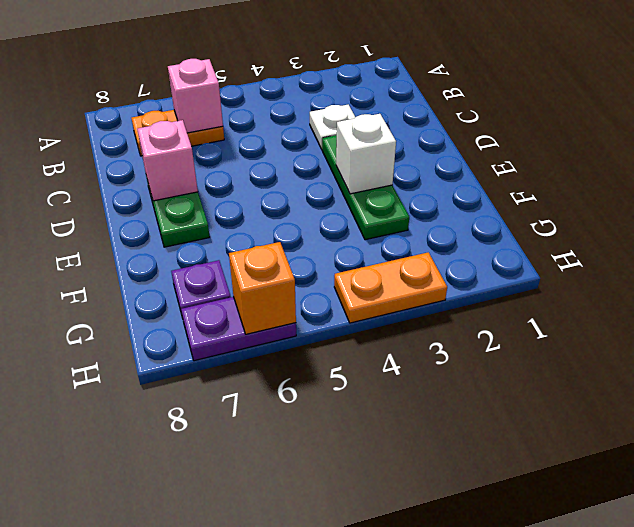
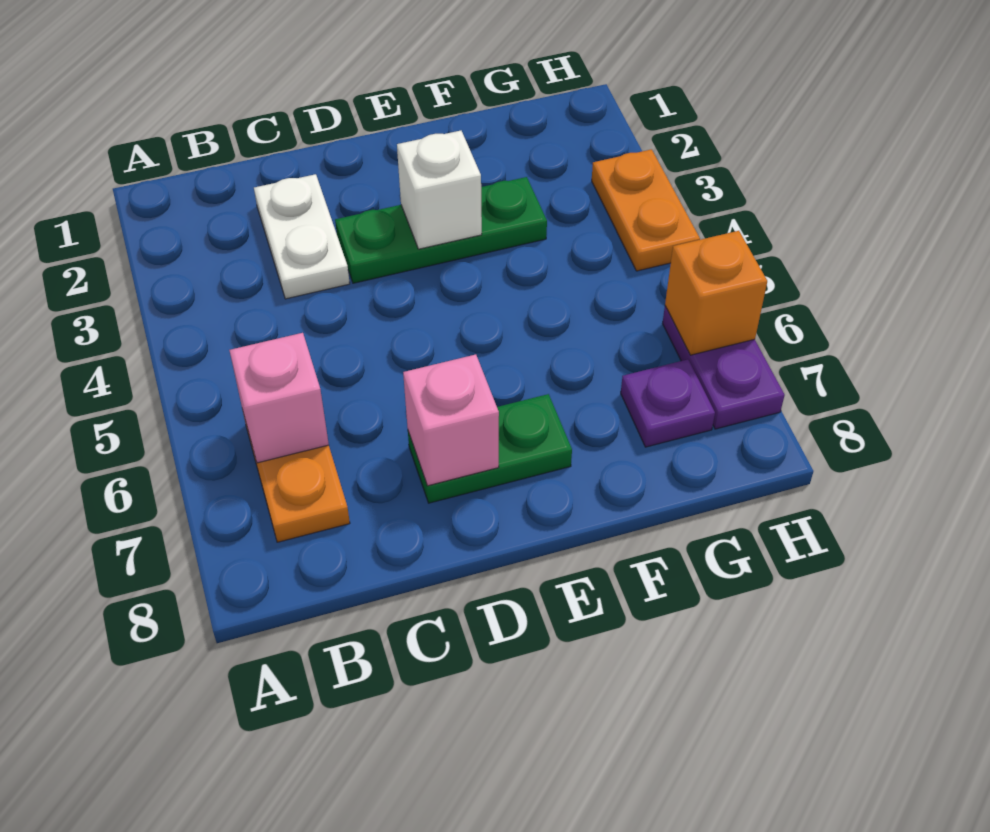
white plate C3 level 1 -> white plate C2:C3 level 1

